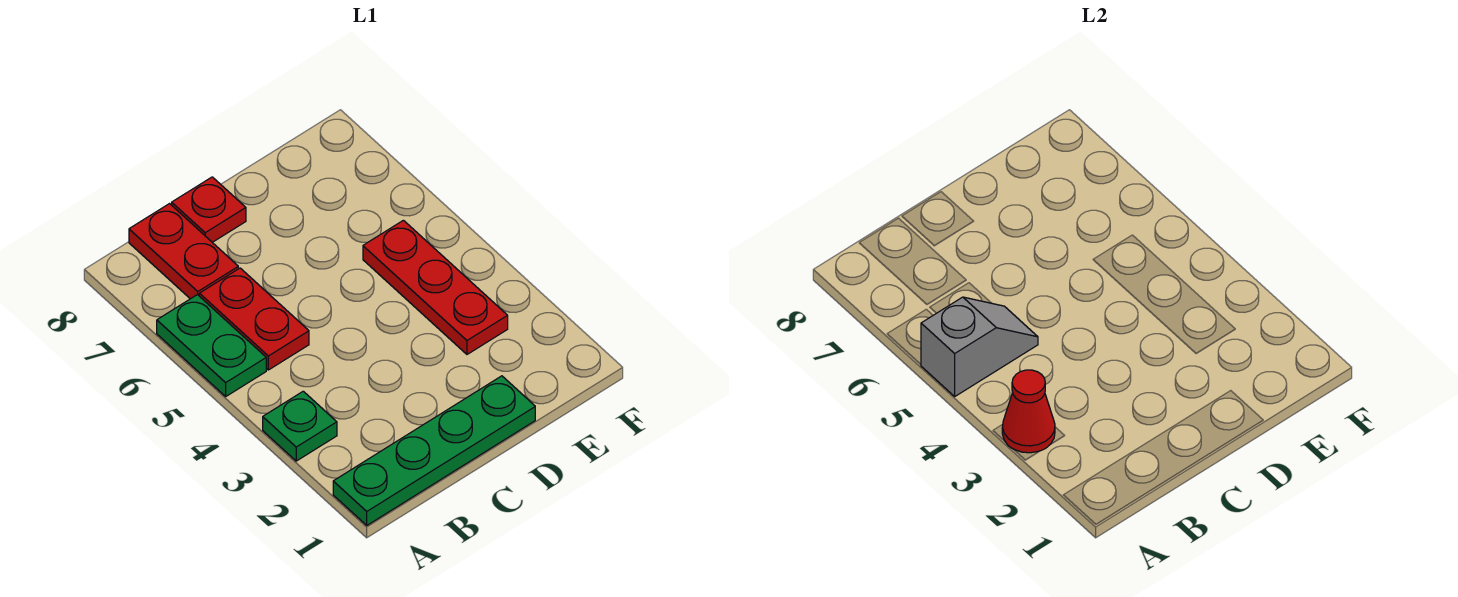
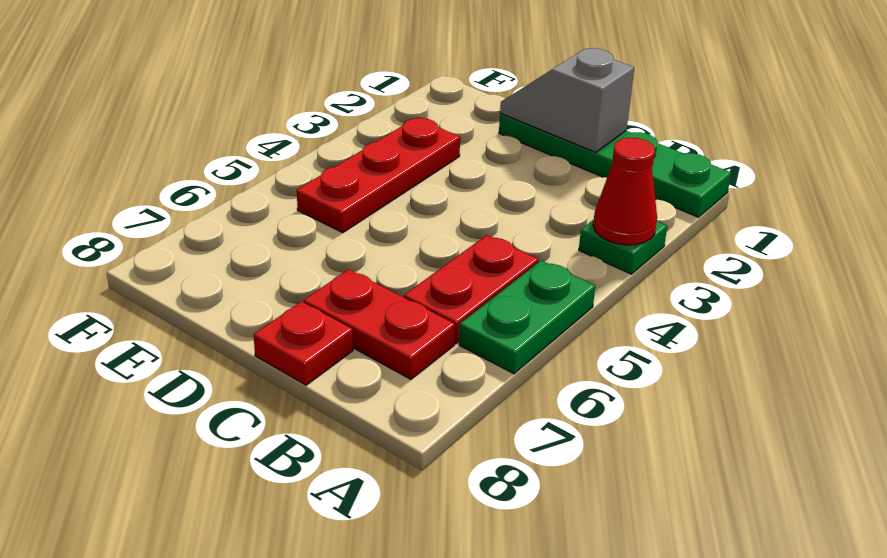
grey slope A5:B5 level 2 top A -> grey slope C1:D1 level 2 top C
red plate B7:B8 level 1 -> red plate B7:C7 level 1

